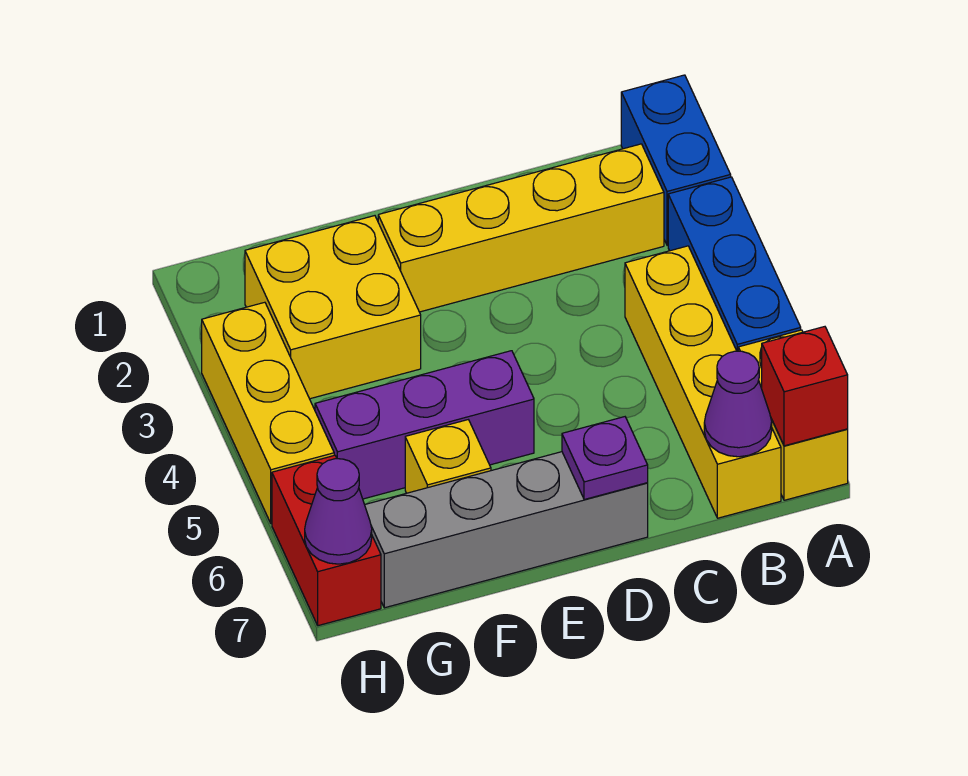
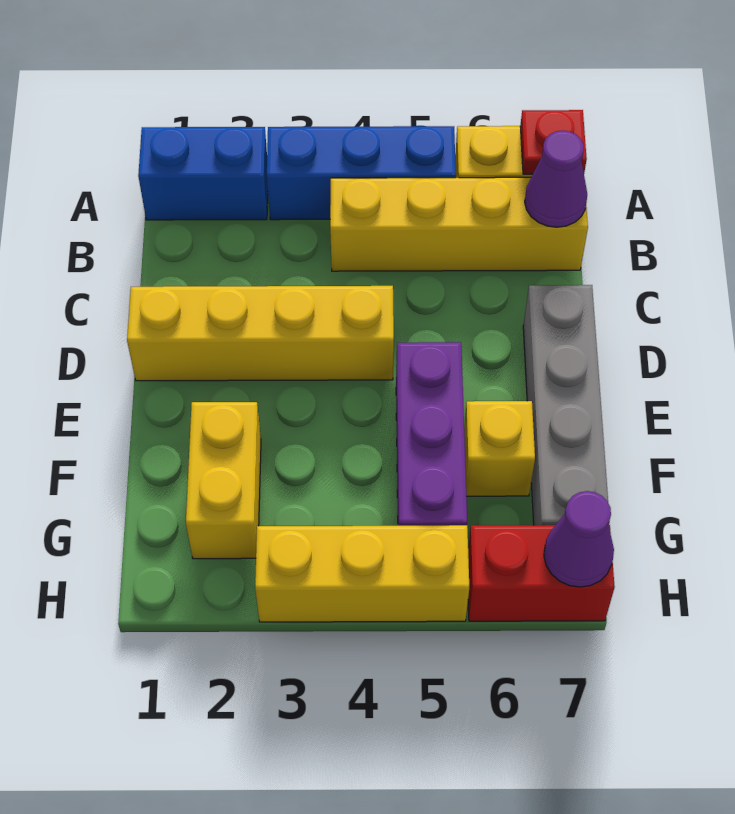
red brick A7 level 2 -> red plate A7 level 2
yellow brick B2:E2 level 1 -> yellow brick D1:D4 level 1
purple plate D7 level 2 -> none
yellow brick F2:G3 level 1 -> yellow brick F2:G2 level 1

